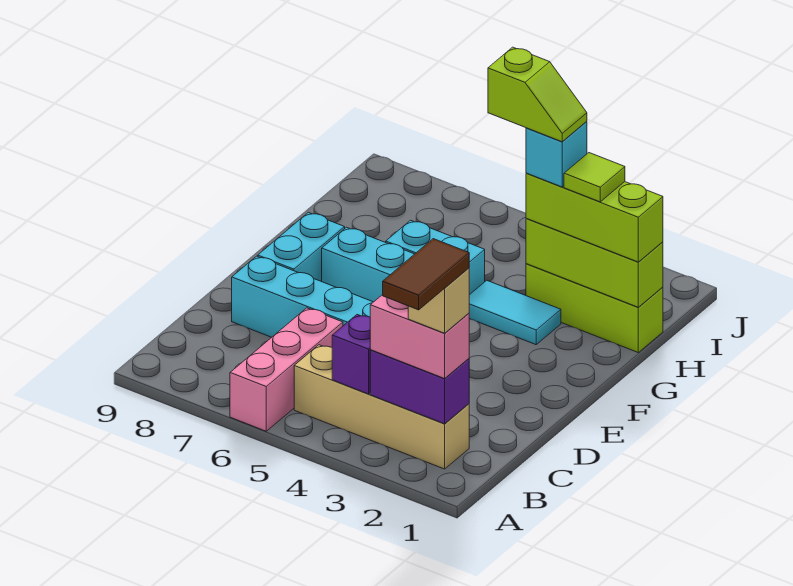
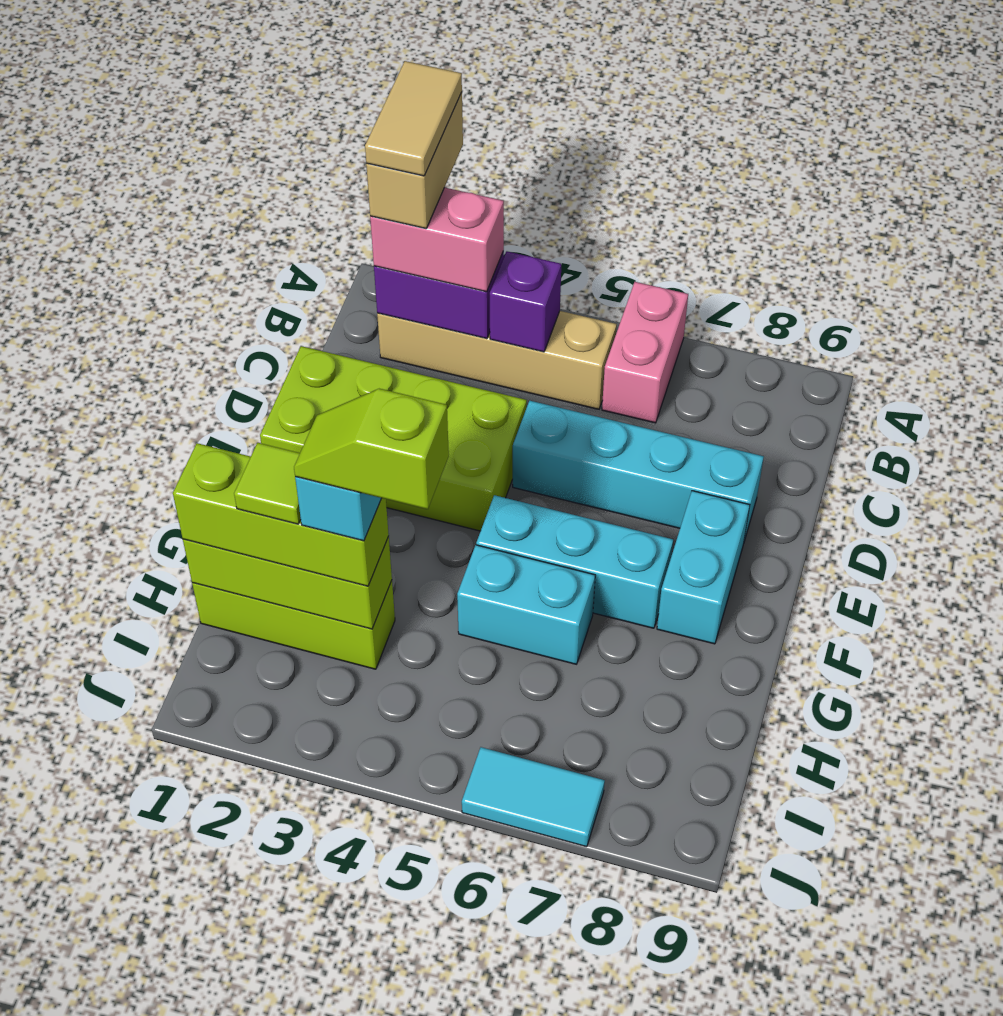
brown tile A2:B2 level 5 -> tan tile A2:B2 level 5
pink brick A6:C6 level 1 -> pink brick A6:B6 level 1
tan brick B2 level 4 -> tan brick A2:B2 level 4
none -> lime brick D1:E4 level 1
cyan tile G3:G4 level 1 -> cyan tile J6:J7 level 1

